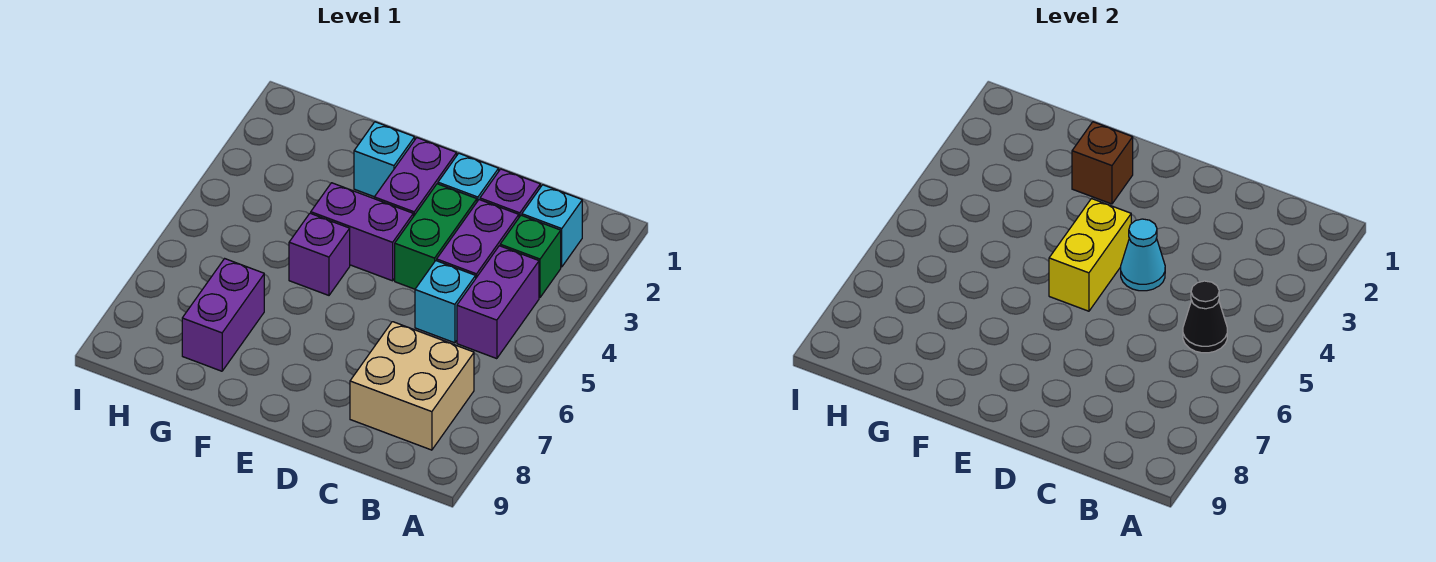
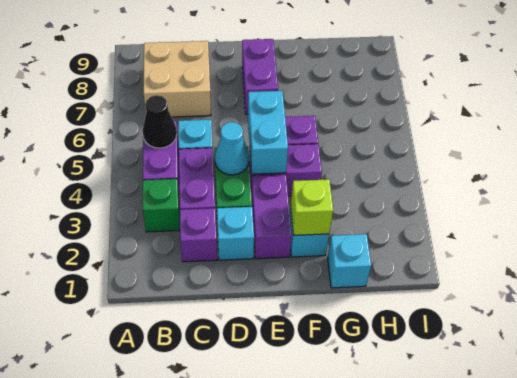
cyan brick B2 level 1 -> cyan brick G1 level 1
yellow brick E4:E5 level 2 -> cyan brick E4:E5 level 2
brown brick F2 level 2 -> lime brick F2 level 2
purple brick G7:G8 level 1 -> purple brick E7:E8 level 1

